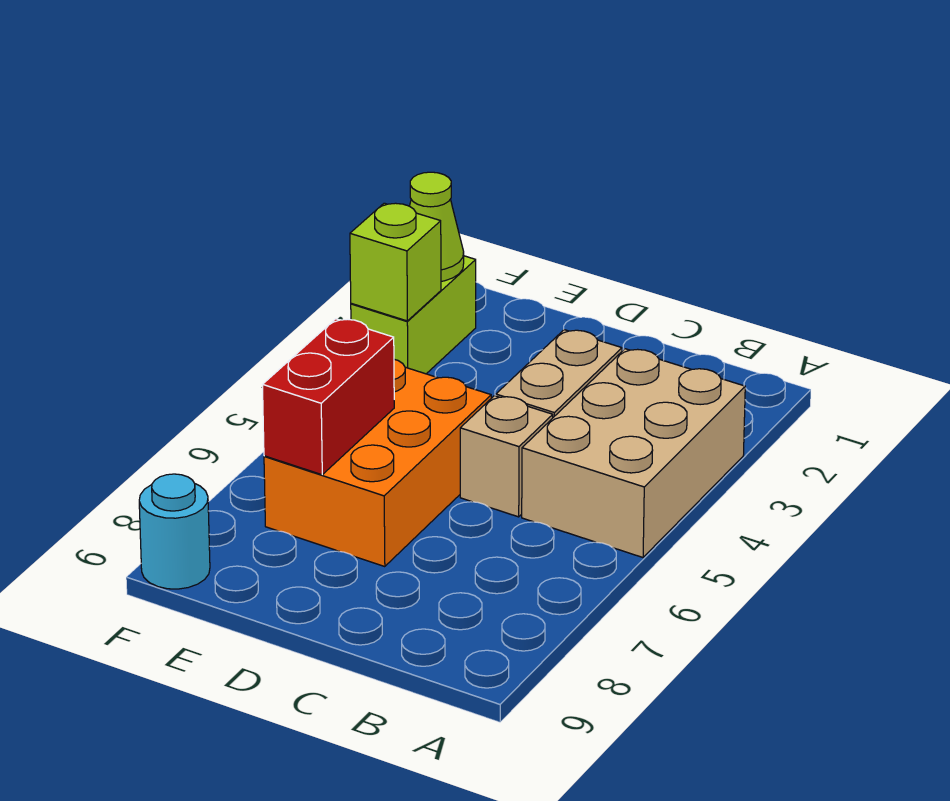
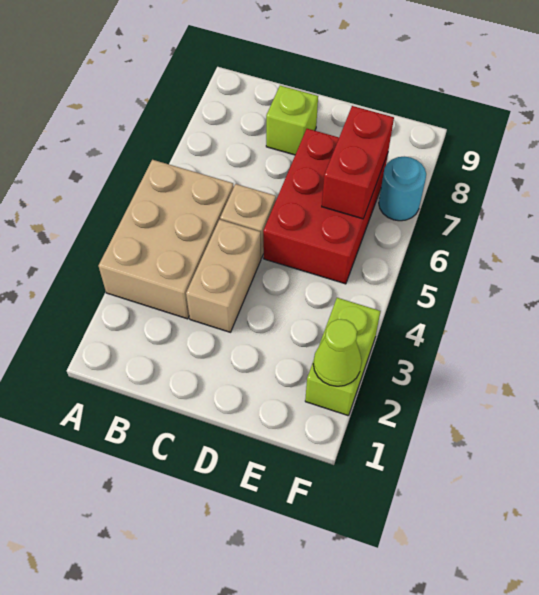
orange brick D5:E7 level 1 -> red brick D5:E7 level 1
lime brick F3 level 2 -> lime brick C8 level 1
cyan round brick F9 level 1 -> cyan round brick F7 level 1

